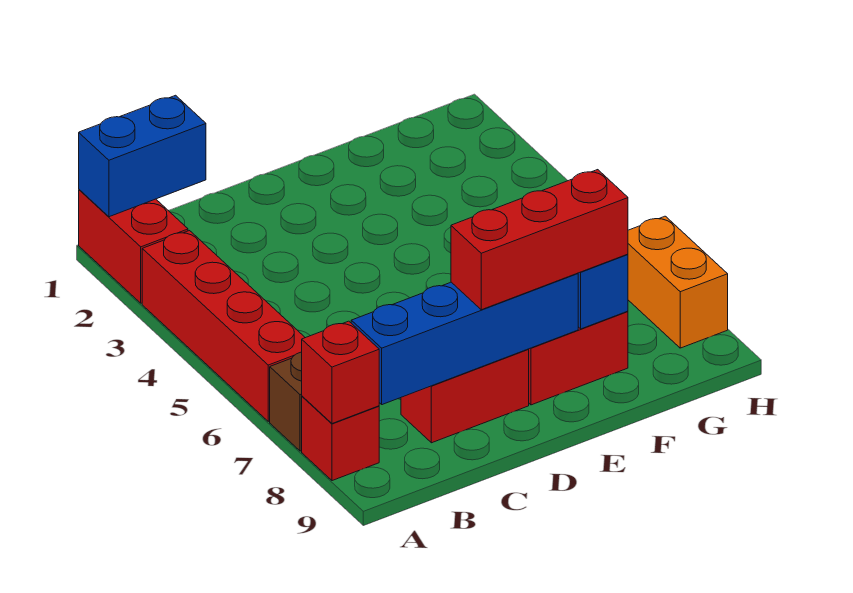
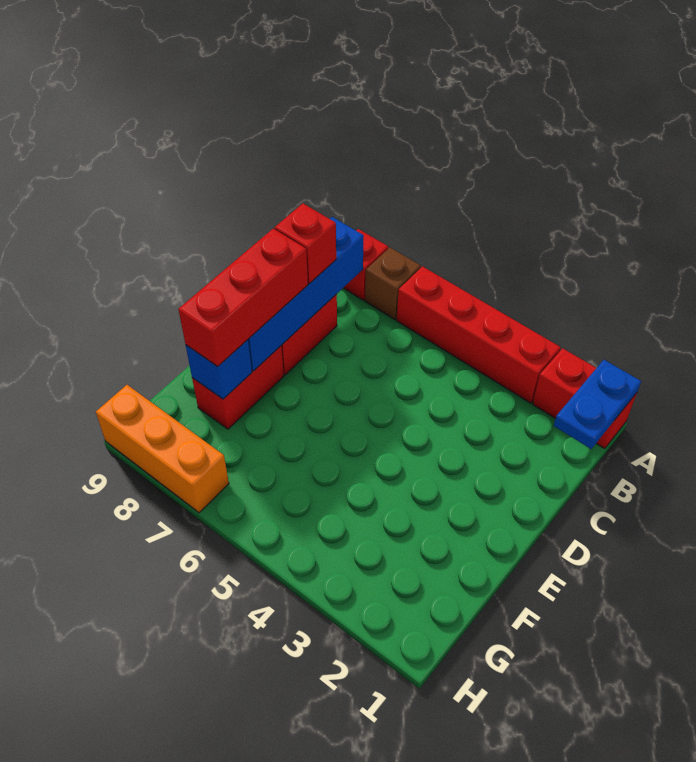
blue brick A1:B1 level 2 -> blue plate A1:B1 level 2
red brick A8 level 2 -> red brick C8 level 3
orange brick H7:H8 level 1 -> orange brick H7:H9 level 1

